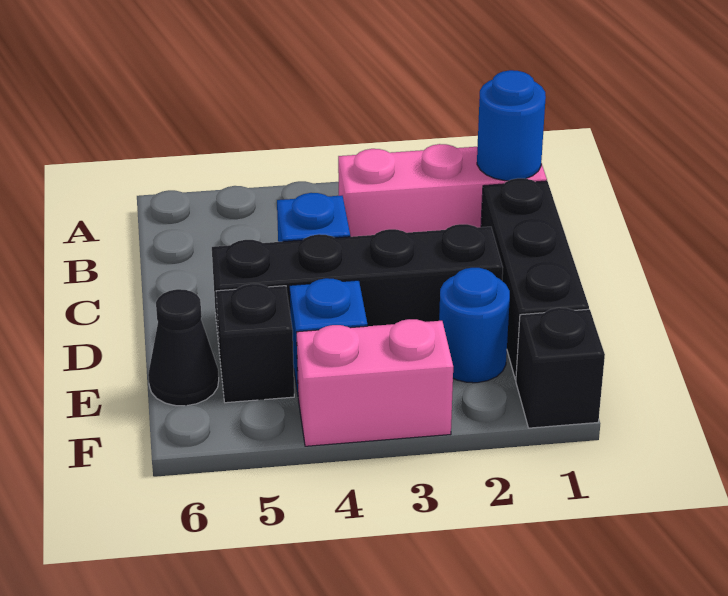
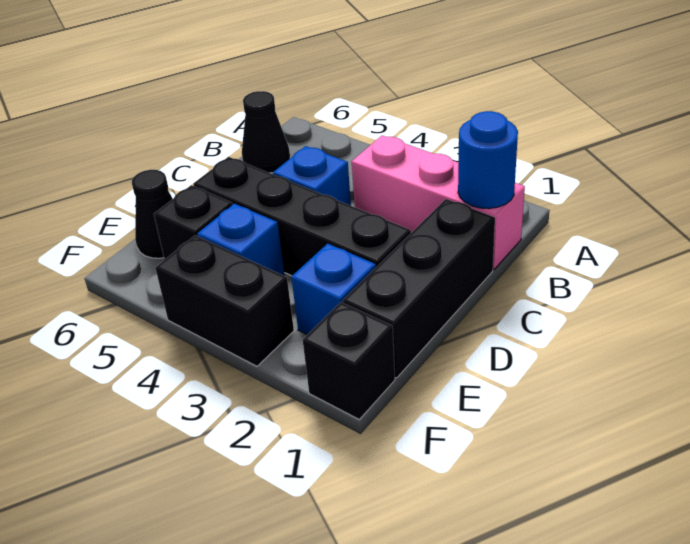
none -> black cone B6 level 1
blue round brick E2 level 1 -> blue brick E2 level 1
pink brick F3:F4 level 1 -> black brick F3:F4 level 1

